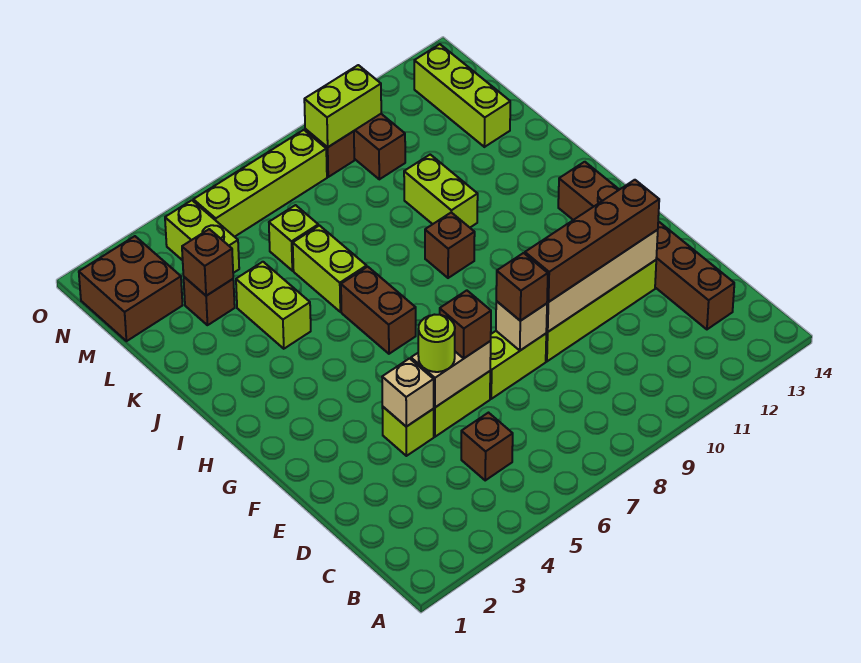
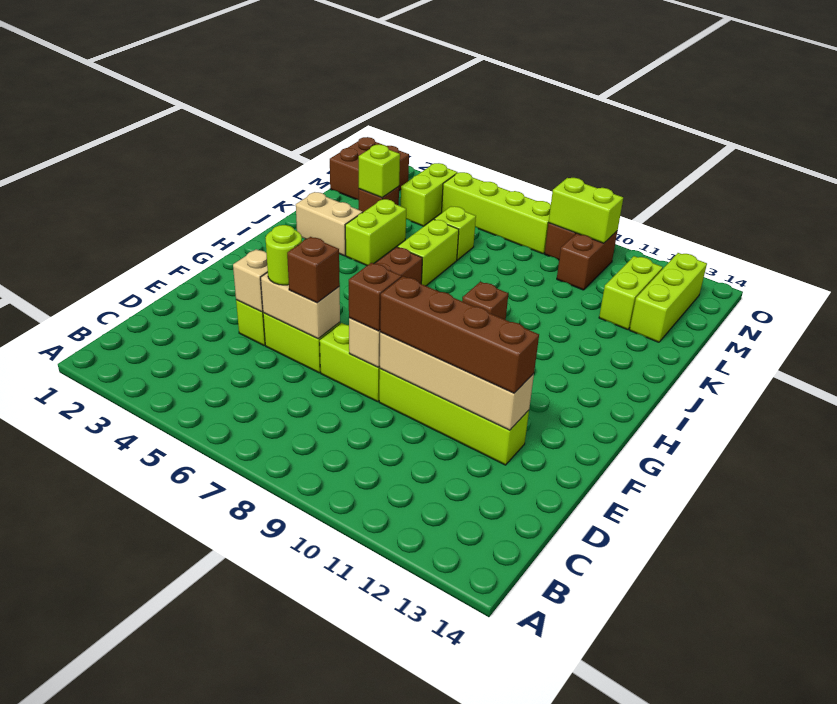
brown brick C5 level 1 -> none
brown brick C13:H13 level 1 -> none
none -> tan brick J2:J3 level 1
lime brick J10:K10 level 1 -> lime brick L12:M12 level 1
brown brick L3 level 2 -> lime brick L3 level 2

